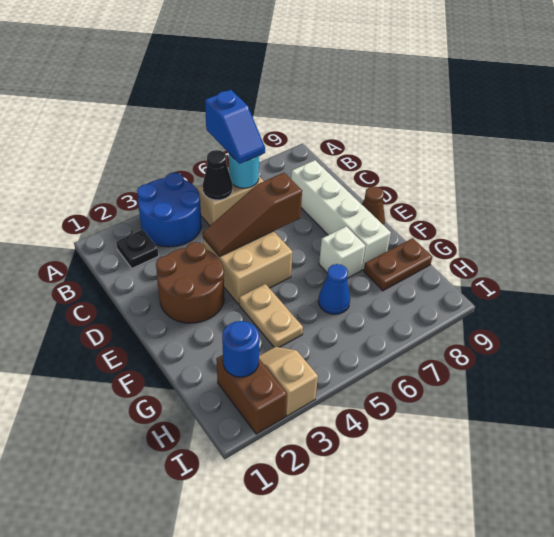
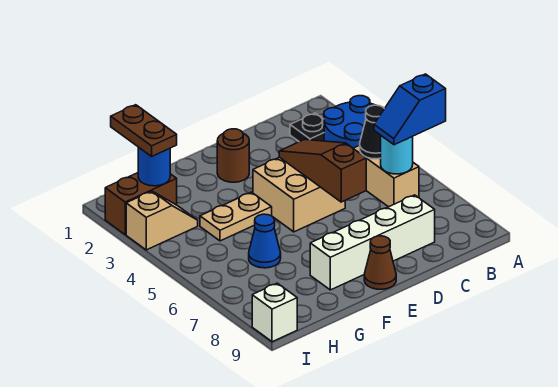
brown round brick D2:E3 level 1 -> brown round brick E2 level 1
white brick F7 level 1 -> white brick I9 level 1
brown plate G8:G9 level 1 -> brown plate H1:H2 level 3

